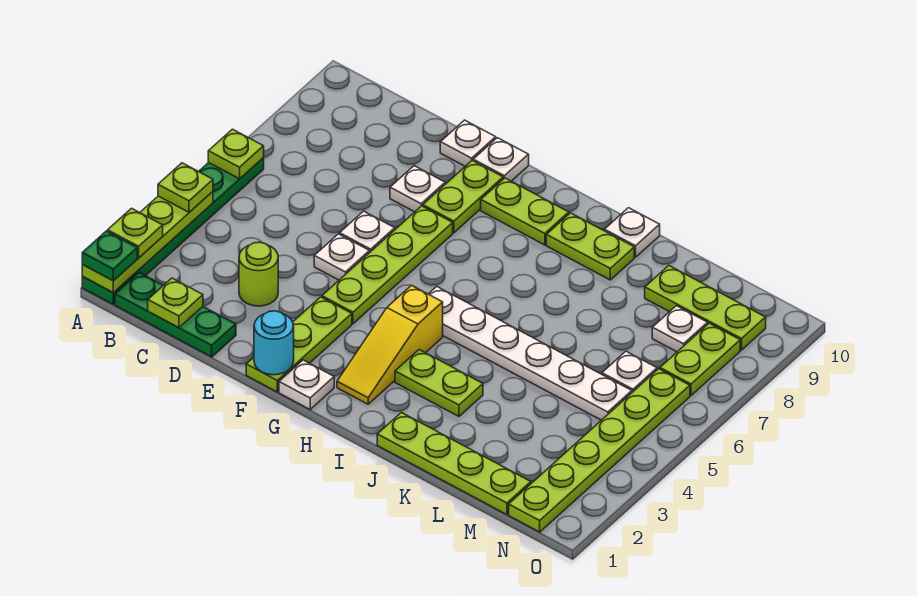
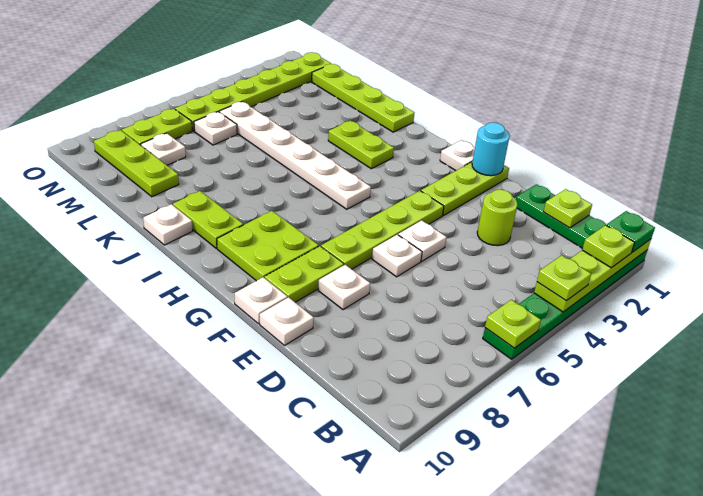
lime plate G9:H9 level 1 -> lime plate G8:H9 level 1
yellow slope H2:H4 level 1 top 4 -> none

